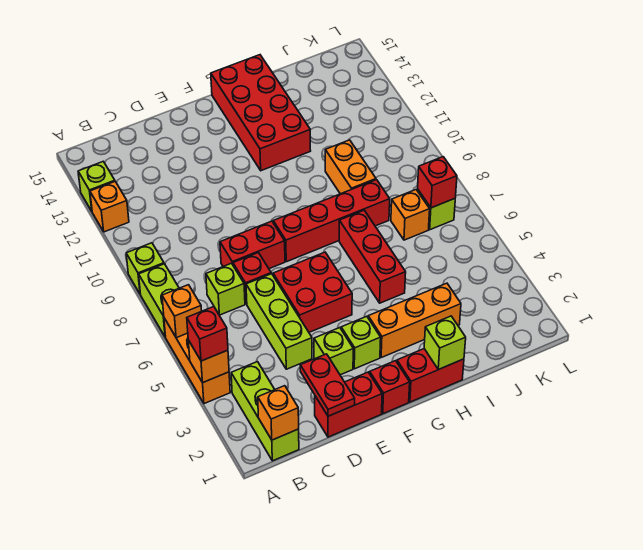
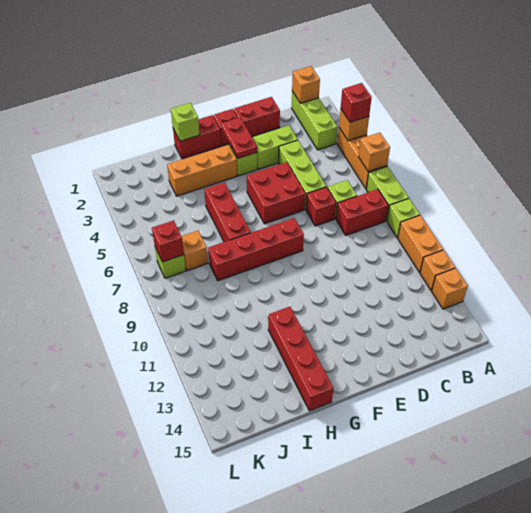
lime brick A13 level 1 -> orange brick A13 level 1
red plate D1:D2 level 2 -> red plate F2:F3 level 2
red brick D8:E8 level 1 -> red brick B8:C8 level 1
lime brick E3 level 1 -> lime brick D3:E3 level 1
red brick G12:H15 level 1 -> red brick H12:H15 level 1
orange brick I9:I10 level 1 -> orange brick A10:A11 level 1

